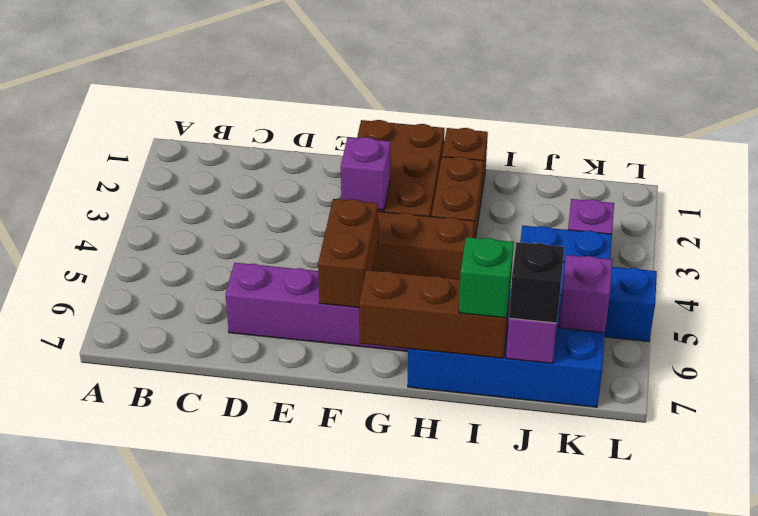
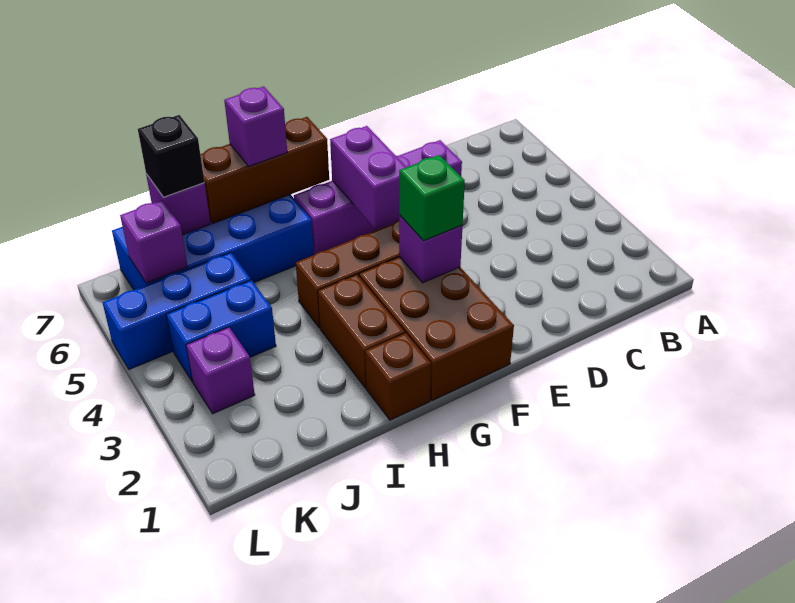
brown brick F5:F6 level 2 -> purple brick F5:F6 level 2
none -> purple brick H7 level 3
green brick I7 level 3 -> green brick F3 level 3

